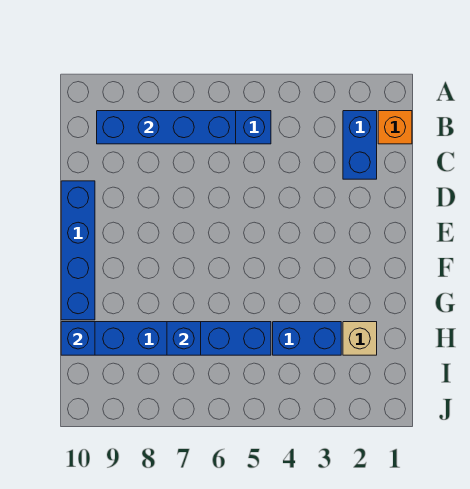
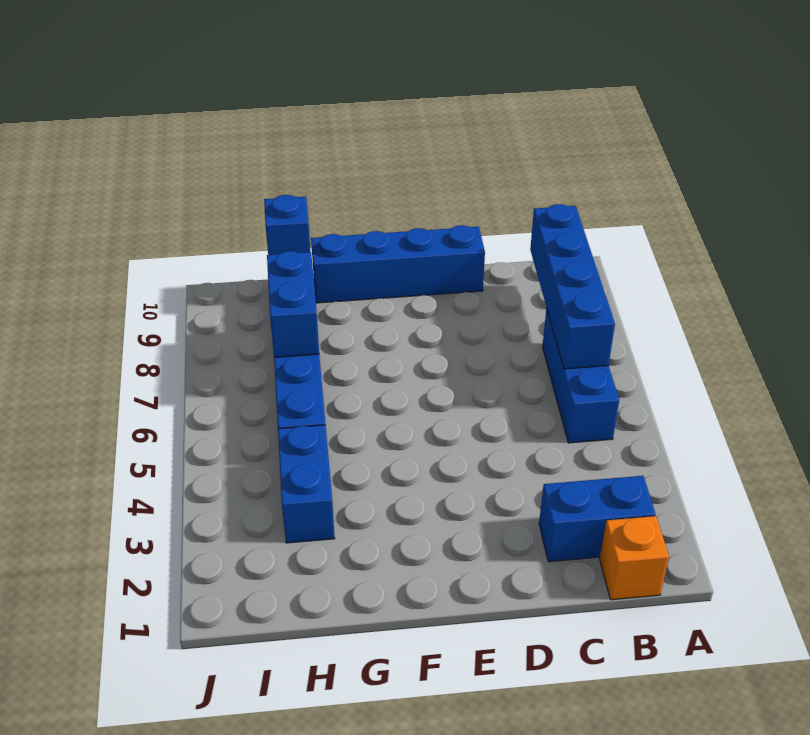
tan brick H2 level 1 -> none
blue brick H7 level 2 -> blue brick H7:H8 level 2

